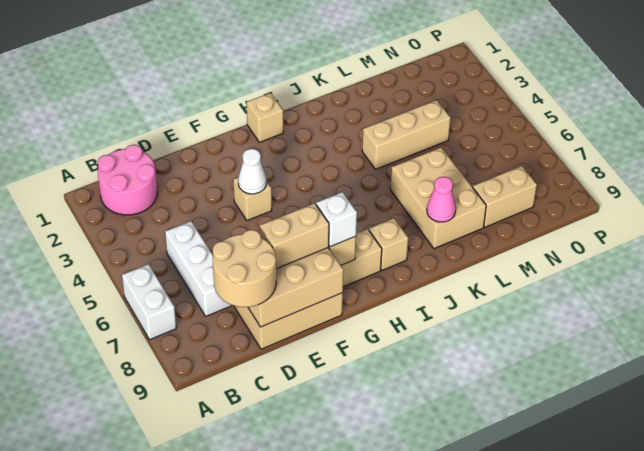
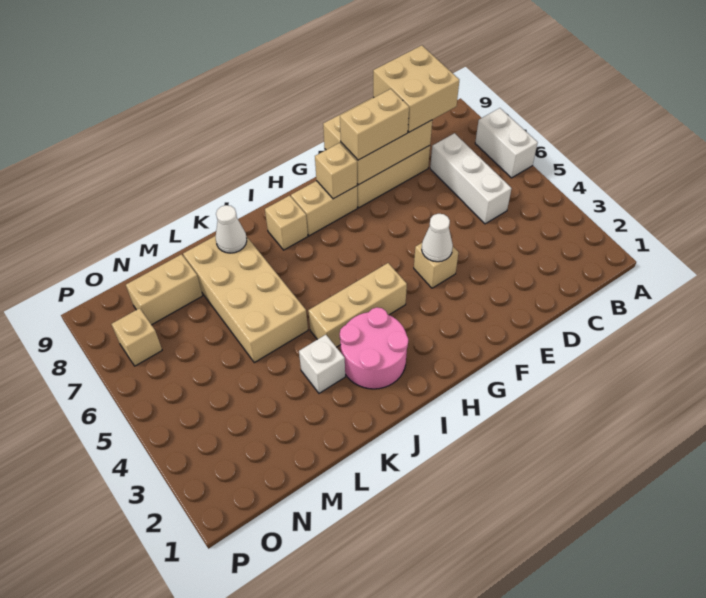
pink round brick B1:C2 level 1 -> pink round brick I2:J3 level 1
tan round brick C8:D9 level 3 -> tan brick C8:D9 level 3
white brick G8 level 3 -> white brick K3 level 1
tan brick H1 level 1 -> tan brick O7 level 1
tan brick K4:M4 level 1 -> tan brick H4:J4 level 1
tan brick K6:L8 level 1 -> tan brick K5:L8 level 1
pink cone K8 level 2 -> white cone K8 level 2

